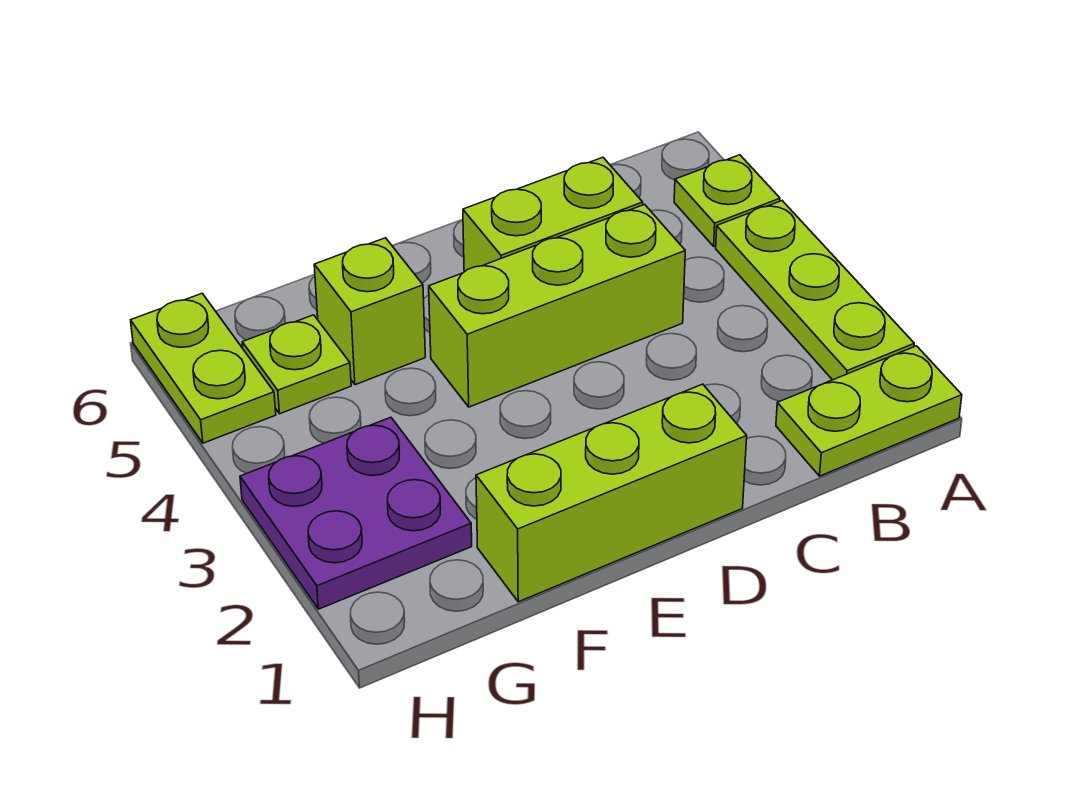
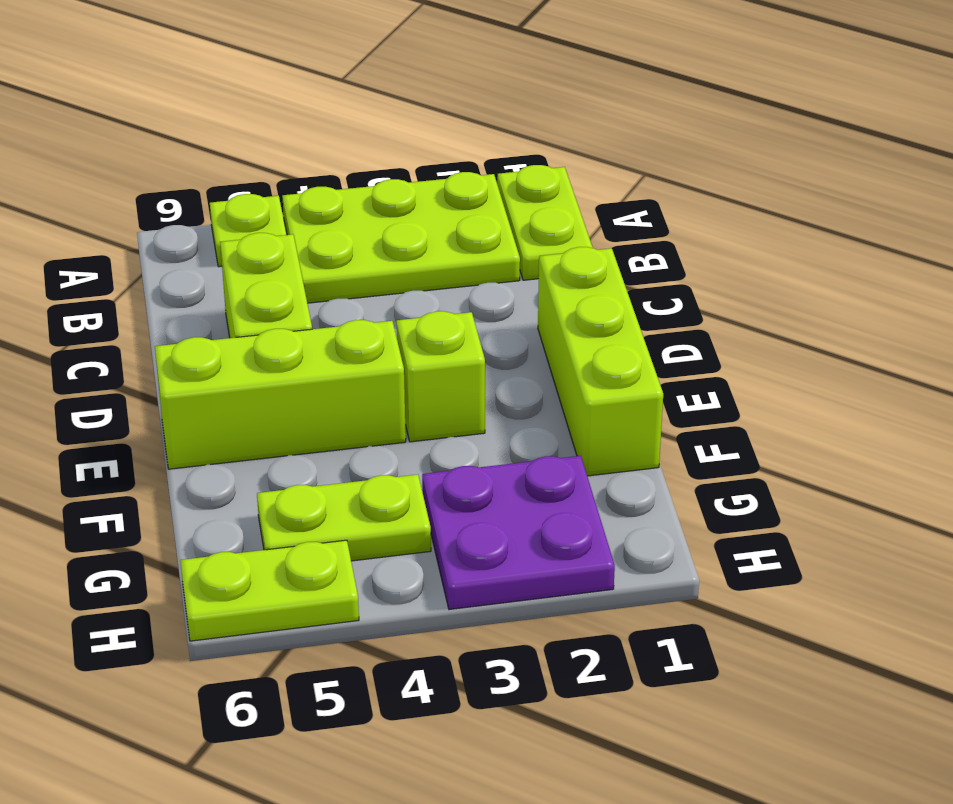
lime plate A2:A4 level 1 -> lime plate A2:B4 level 1
lime brick C4:E4 level 1 -> lime brick E4:E6 level 1
lime brick F5 level 1 -> lime brick E3 level 1
lime plate G5 level 1 -> lime plate G4:G5 level 1

